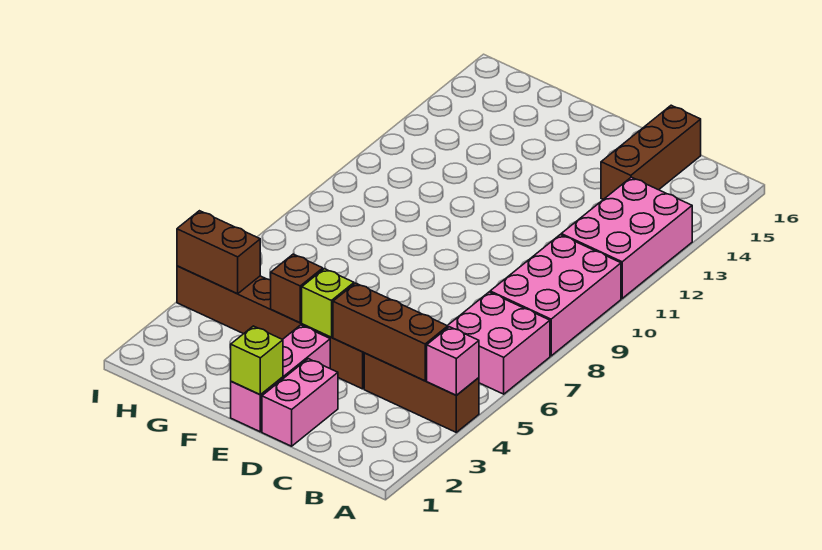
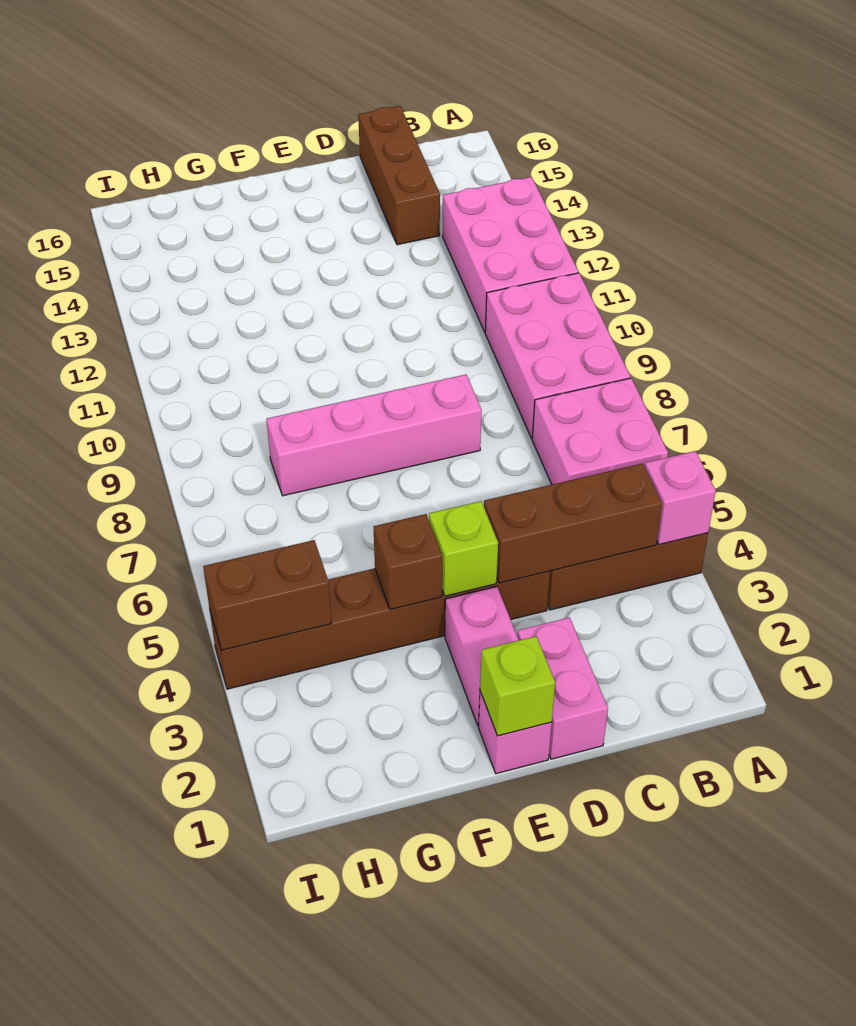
none -> pink brick D8:G8 level 1

